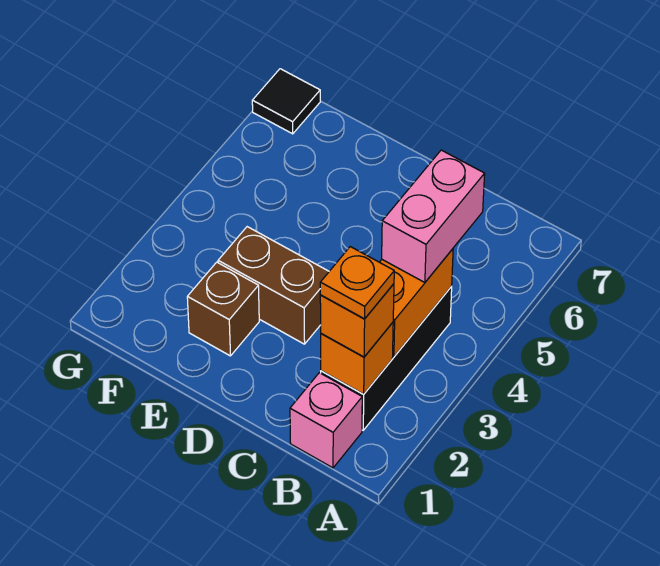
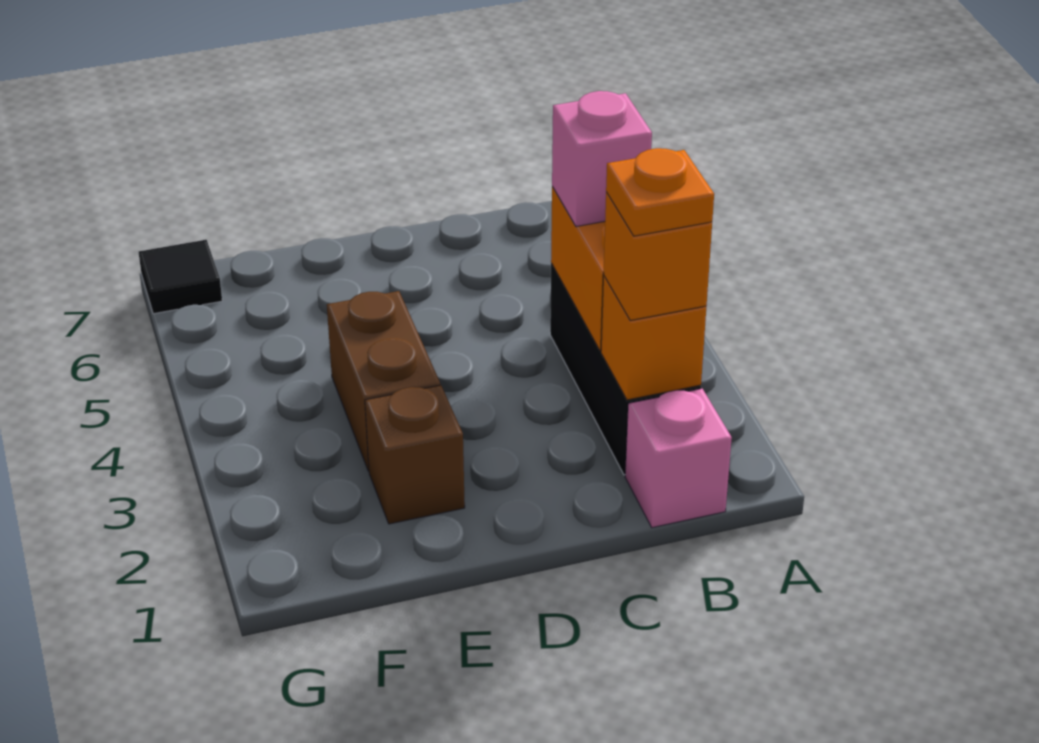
pink brick B4:B5 level 3 -> pink brick B4 level 3
brown brick D3:E3 level 1 -> brown brick E3:E4 level 1

